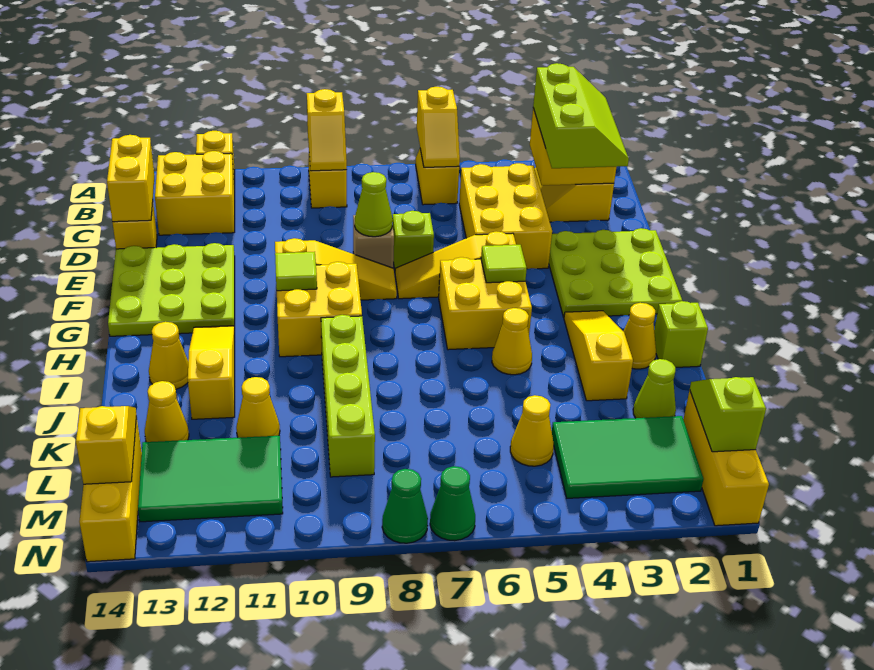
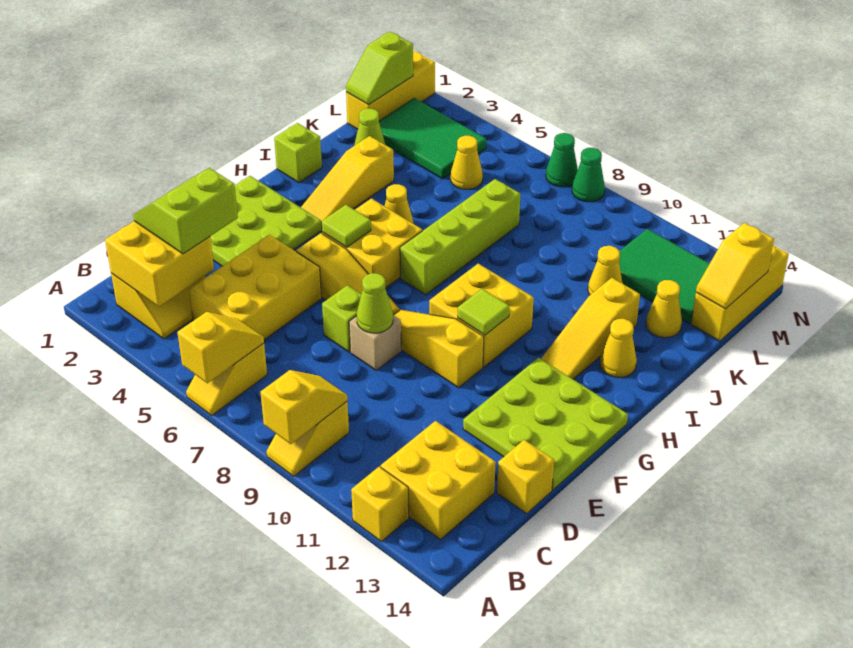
lime slope B2:D3 level 3 top 3 -> lime slope C2:D3 level 3 top 3
yellow brick C14:D14 level 2 -> none
yellow cone I2 level 1 -> none
lime brick I9:L9 level 1 -> lime brick H7:K7 level 1

